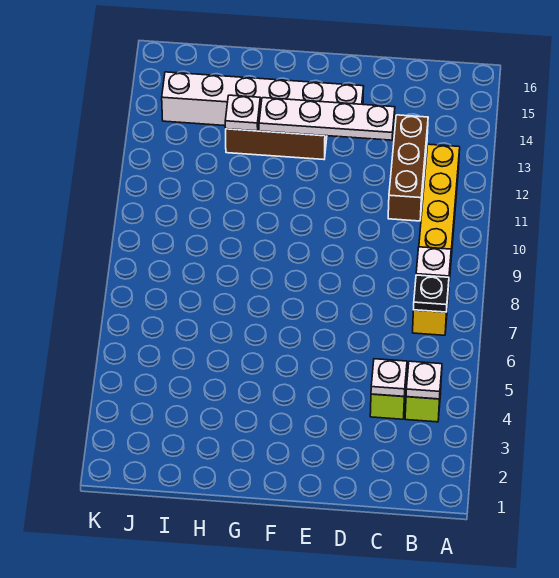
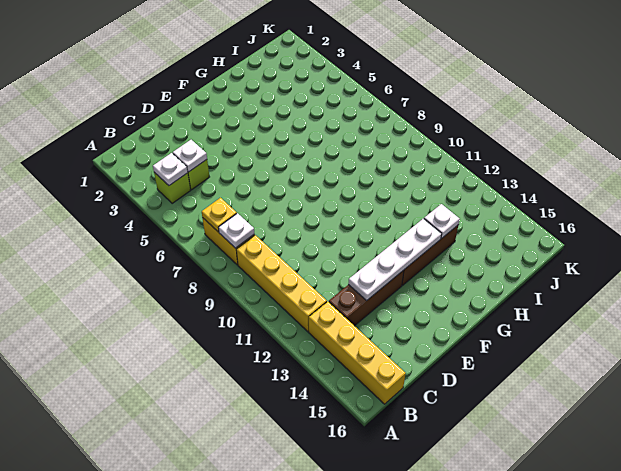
black plate B7 level 2 -> yellow plate B7 level 2
none -> yellow brick B13:B16 level 1
brown brick C11:C13 level 1 -> brown brick C13:E13 level 1
white brick E14:J14 level 1 -> none

